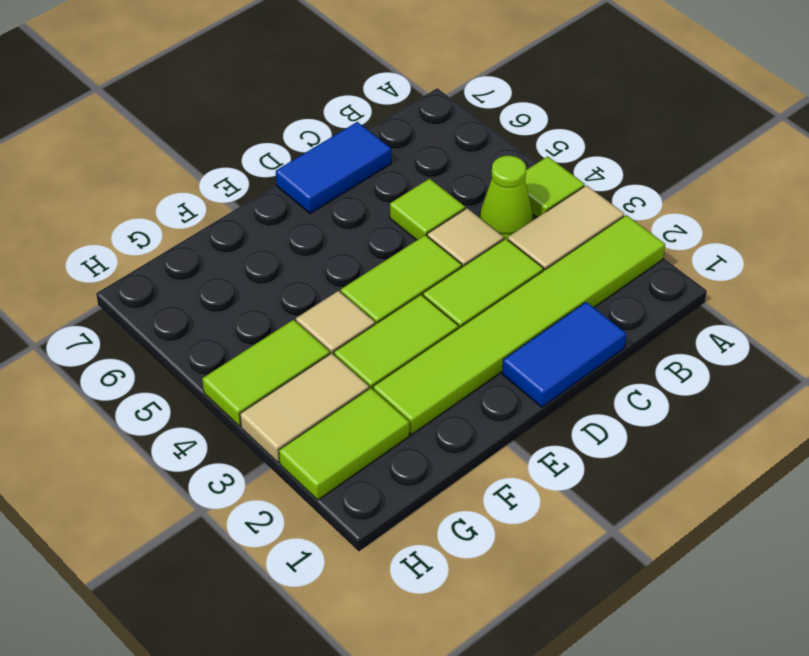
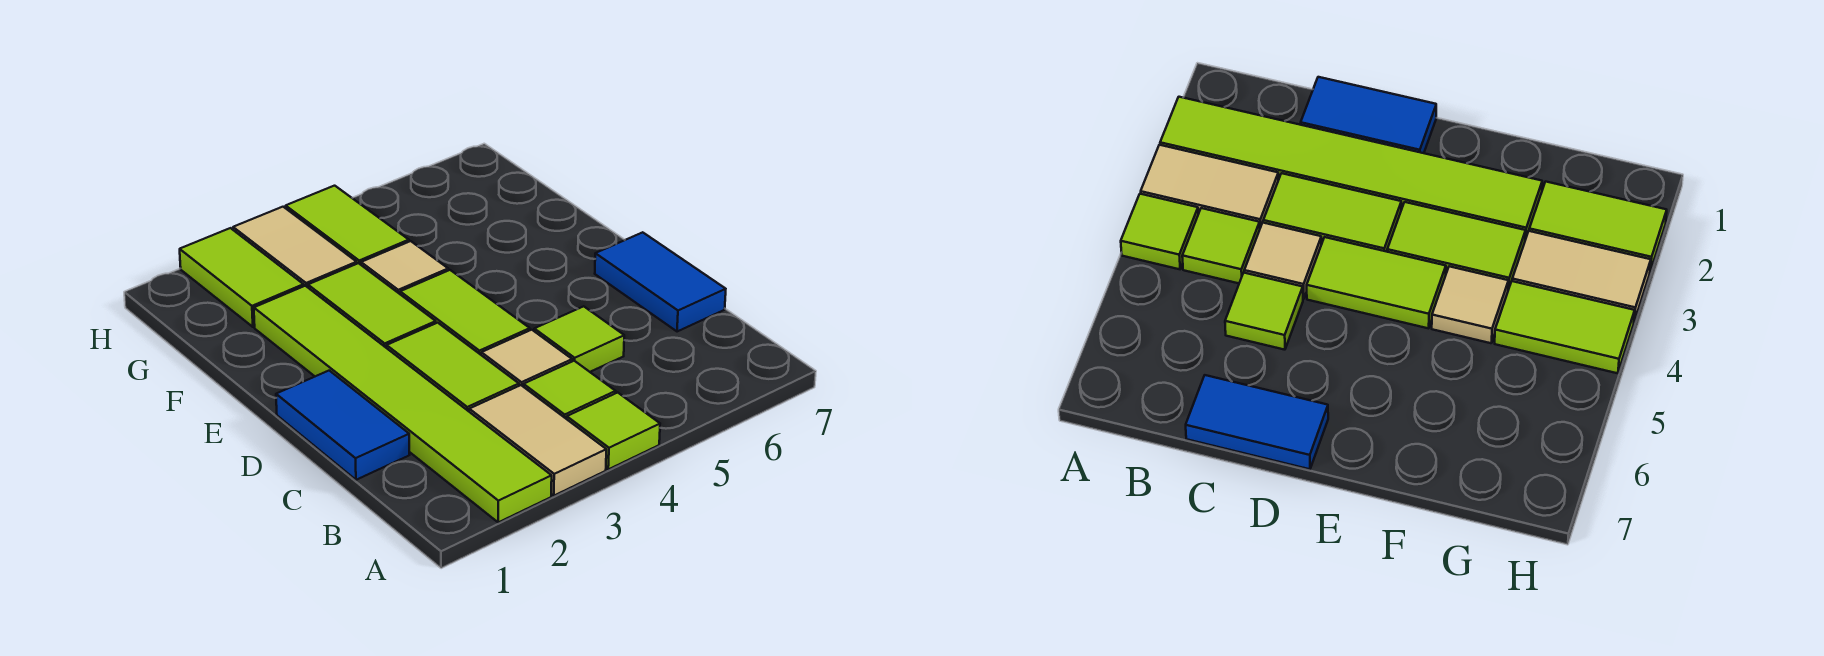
lime cone B4 level 1 -> lime tile B4 level 1

